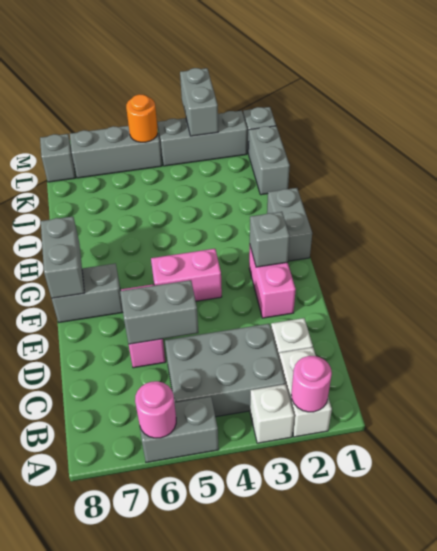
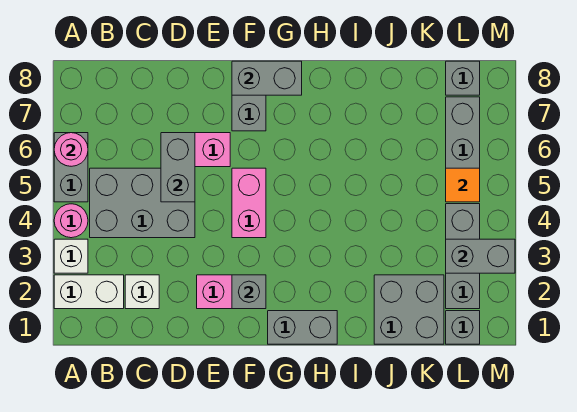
pink round brick A2 level 2 -> pink round brick A4 level 1
grey brick B3:C5 level 1 -> grey brick B4:D5 level 1
grey brick J1:K1 level 1 -> grey brick J1:K2 level 1
orange round brick L5 level 2 -> orange tile L5 level 2

